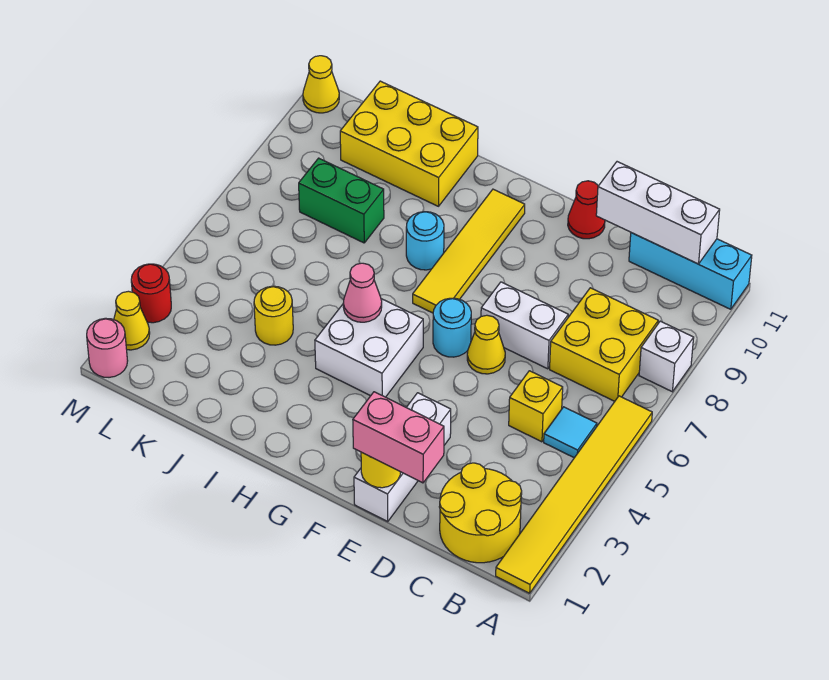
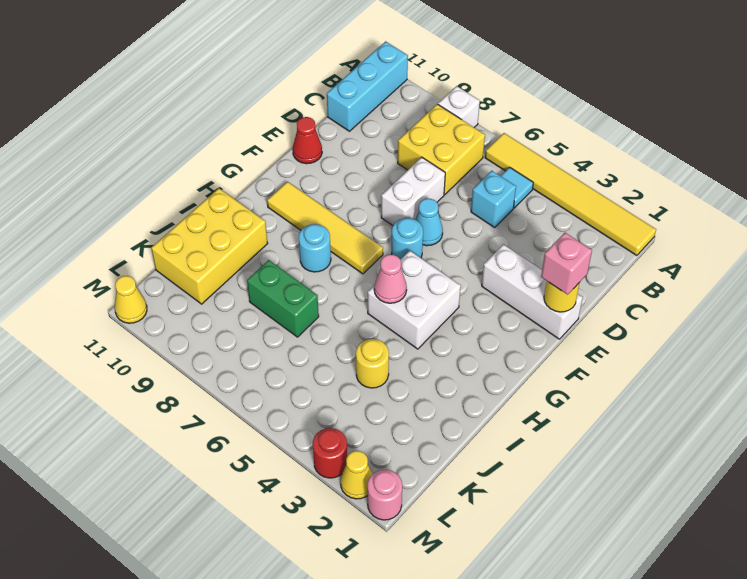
yellow round brick B1:C2 level 1 -> none
white brick B11:D11 level 2 -> none
yellow brick C5 level 1 -> cyan brick C5 level 1
pink brick D1:E1 level 3 -> pink brick E1 level 3
yellow cone E6 level 1 -> cyan cone E6 level 1
green brick J8:K8 level 1 -> green brick J7:J8 level 1

